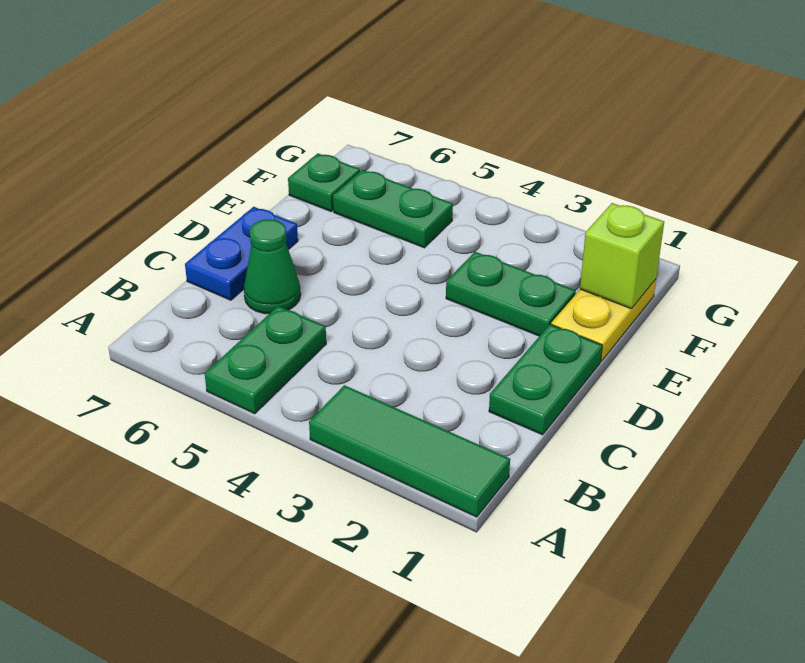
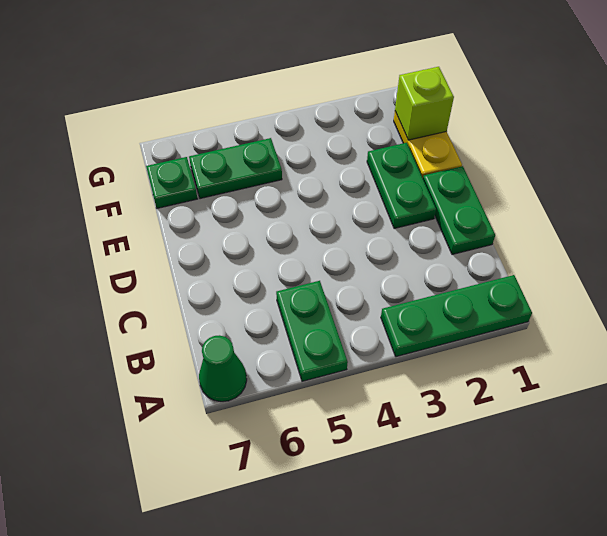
green tile A1:A3 level 1 -> green plate A1:A3 level 1
green cone C6 level 1 -> green cone A7 level 1
blue plate C7:D7 level 1 -> none
green plate E2:E3 level 1 -> green plate D2:E2 level 1

